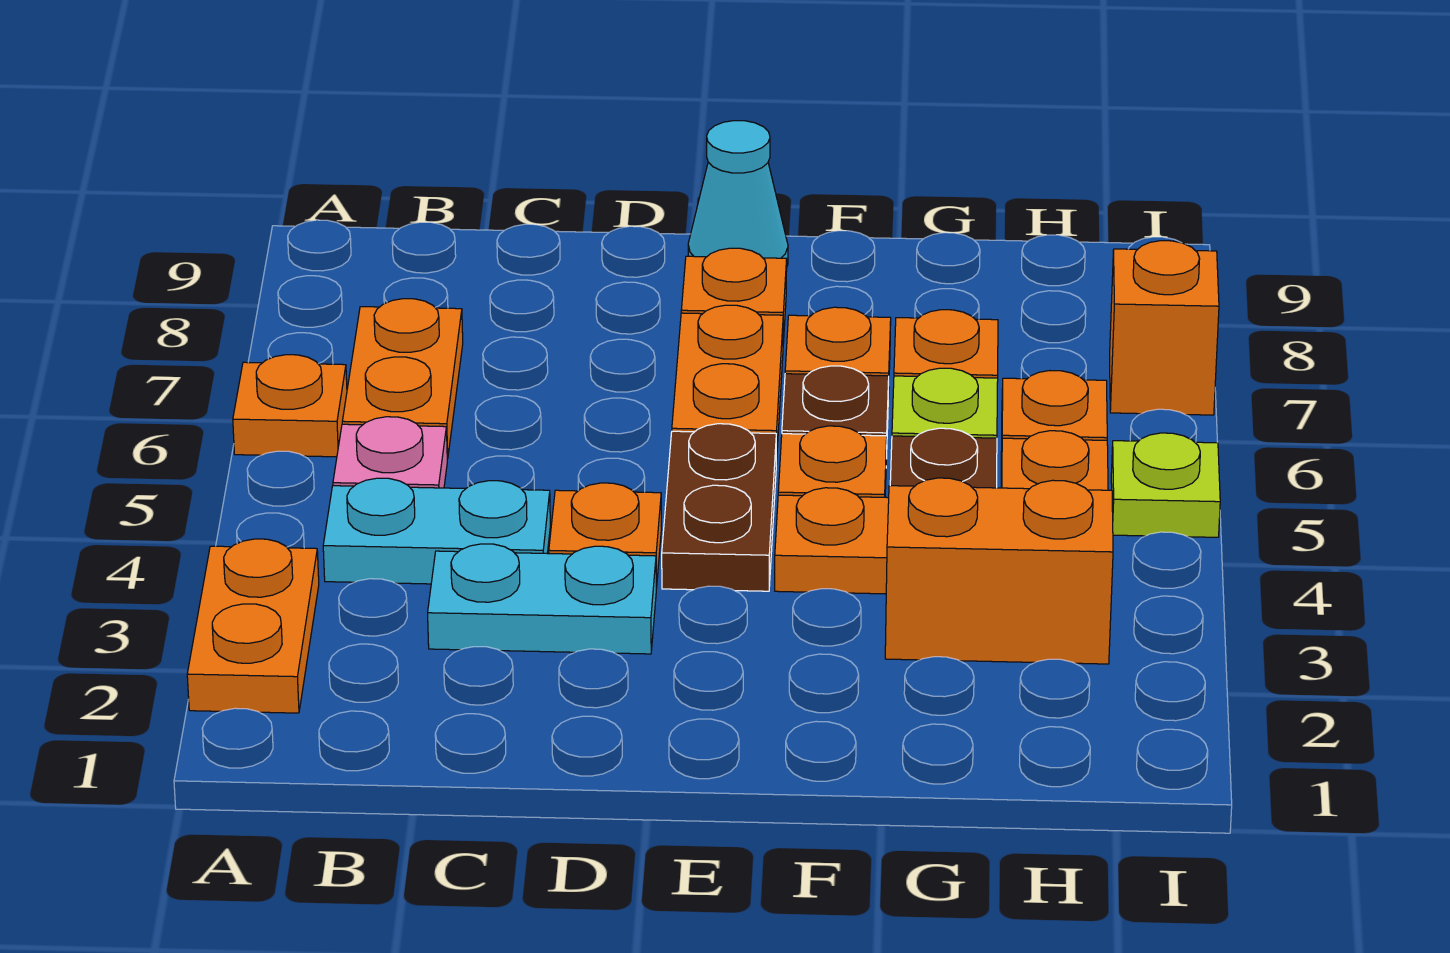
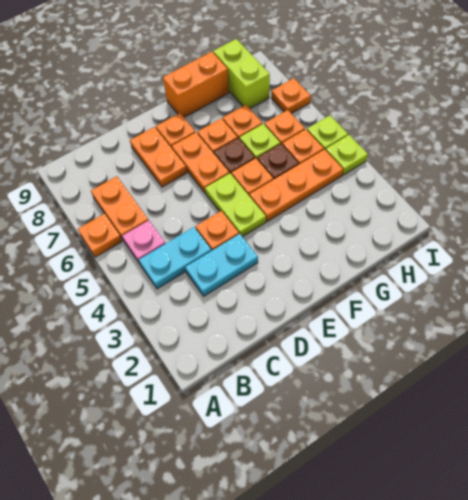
orange plate A2:A3 level 1 -> orange plate D7:D8 level 1
brown plate E4:E5 level 1 -> lime plate E4:E5 level 1
cyan cone E9 level 1 -> none
orange brick G3:H3 level 1 -> orange brick F9:G9 level 1
none -> lime brick H8:H9 level 1
none -> lime plate I4 level 1
orange brick I7 level 1 -> orange plate I7 level 1

